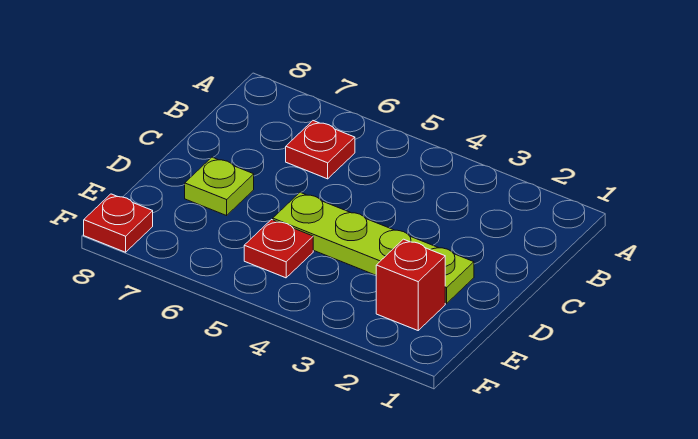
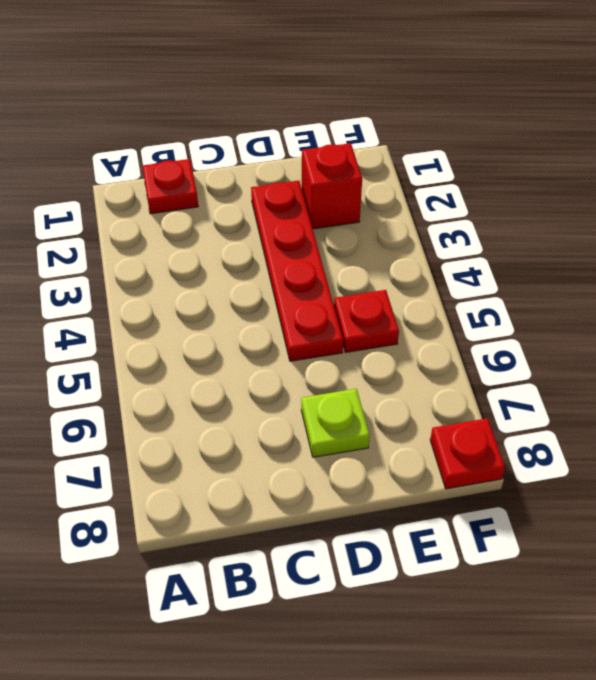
red plate B6 level 1 -> red plate B1 level 1
lime plate D2:D5 level 1 -> red plate D2:D5 level 1

